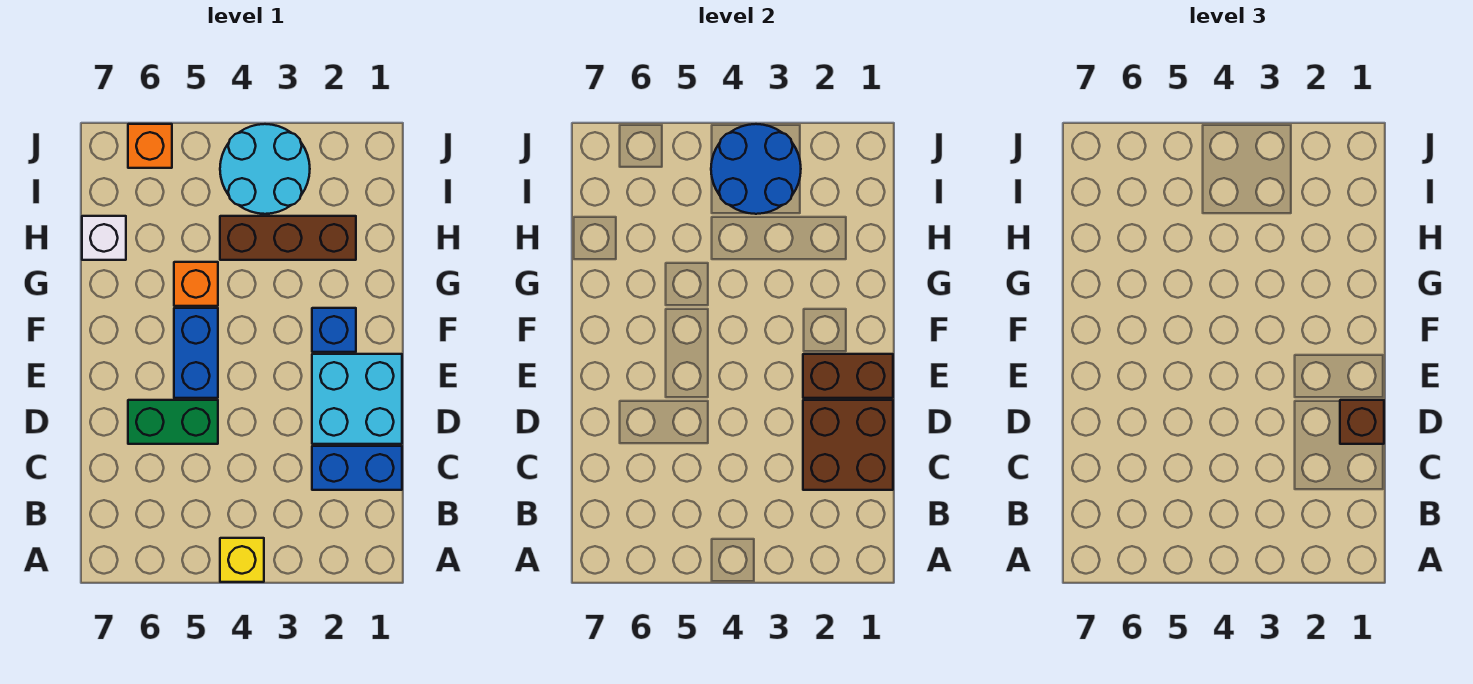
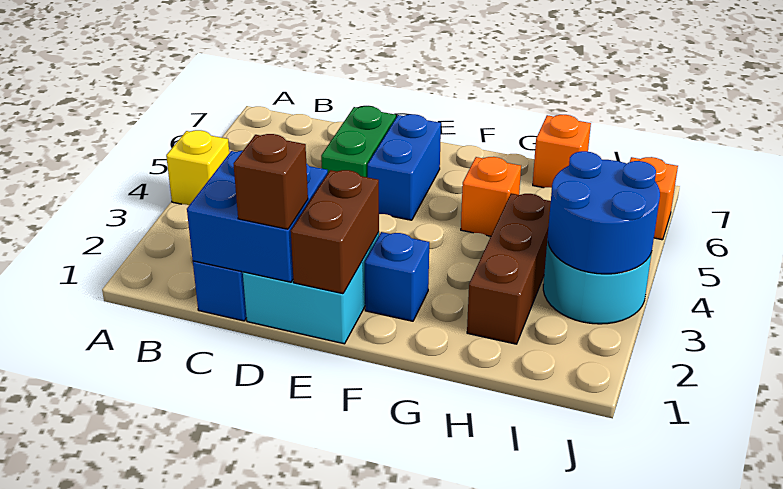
brown brick C1:D2 level 2 -> blue brick C1:D2 level 2
blue brick E5:F5 level 1 -> blue brick E5:E6 level 1
white brick H7 level 1 -> orange brick H7 level 1

